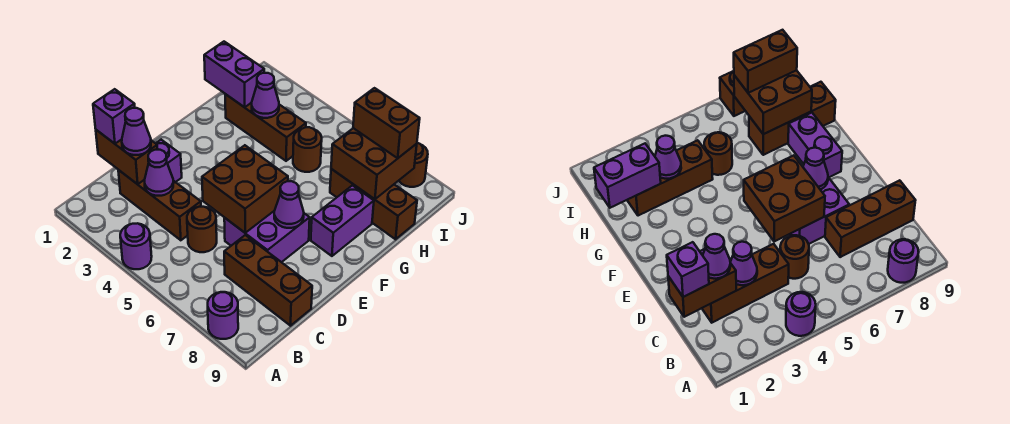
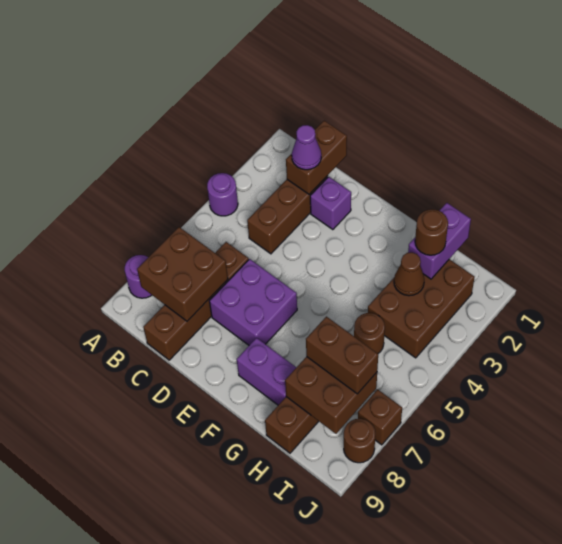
purple brick C1 level 3 -> none
purple cone C3 level 2 -> none
brown round brick C5 level 1 -> brown round brick H2 level 3
brown brick C7:C9 level 1 -> brown brick C6:C9 level 1
brown brick D5:E6 level 2 -> brown brick B7:C8 level 2
purple cone E7 level 2 -> none
brown brick H2:H4 level 1 -> brown brick H2:I4 level 1
purple cone H3 level 2 -> brown cone H3 level 2
brown brick I7:I8 level 3 -> brown brick H7:I7 level 3

